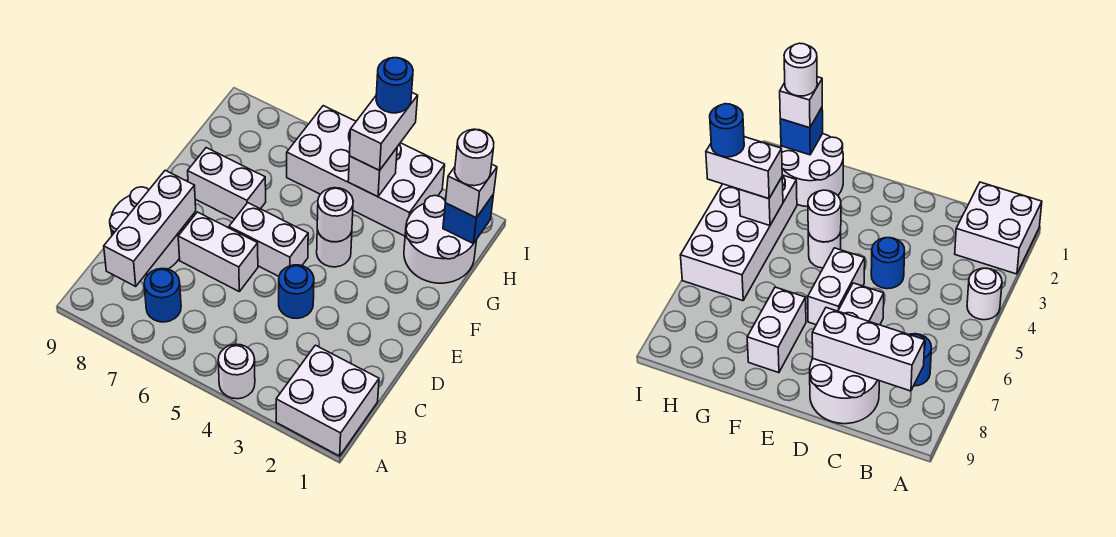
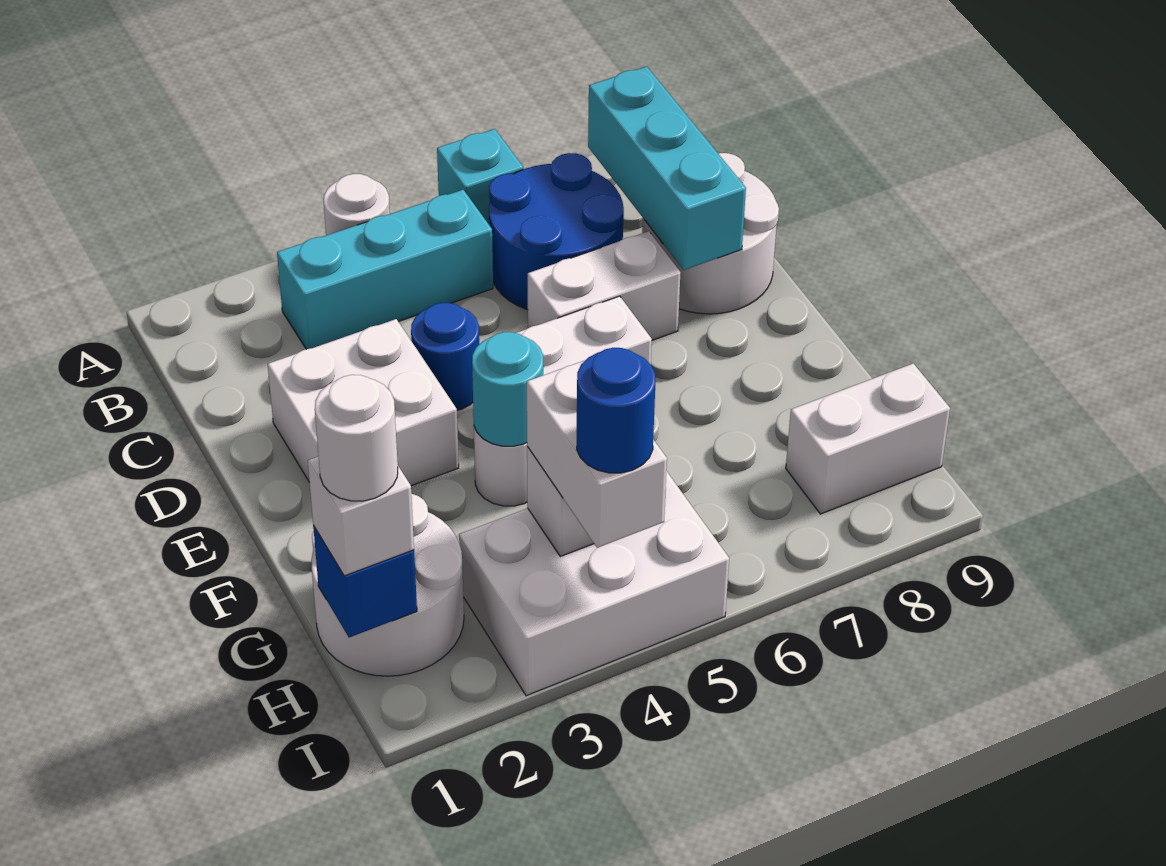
white brick A1:B2 level 1 -> white brick D2:E3 level 1
none -> cyan brick A6 level 1
none -> cyan brick B3:B5 level 1
blue round brick B7 level 1 -> blue round brick B6:C7 level 1
white brick B8:D8 level 2 -> cyan brick B8:D8 level 2
white round brick F4 level 2 -> cyan round brick F4 level 2
white brick F7:F8 level 1 -> white brick H8:H9 level 1
white brick H3:I6 level 1 -> white brick H3:I5 level 1

